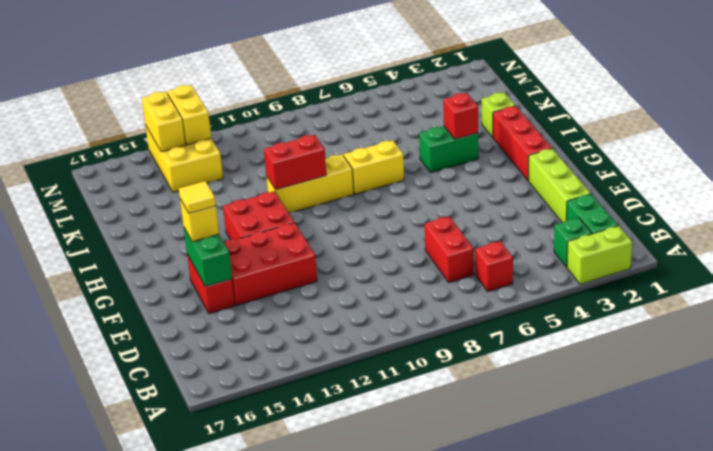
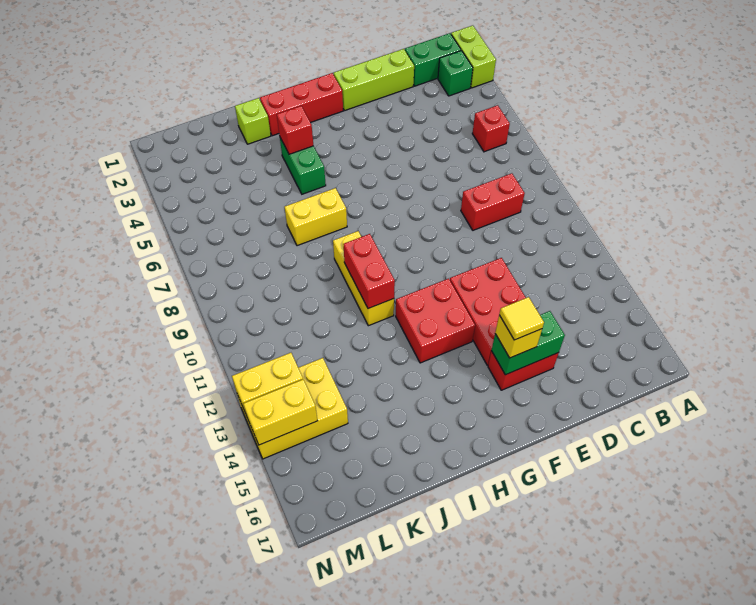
red brick C7:D7 level 1 -> red brick C9:D9 level 1
yellow brick I7:I8 level 1 -> yellow brick I7:J7 level 1

